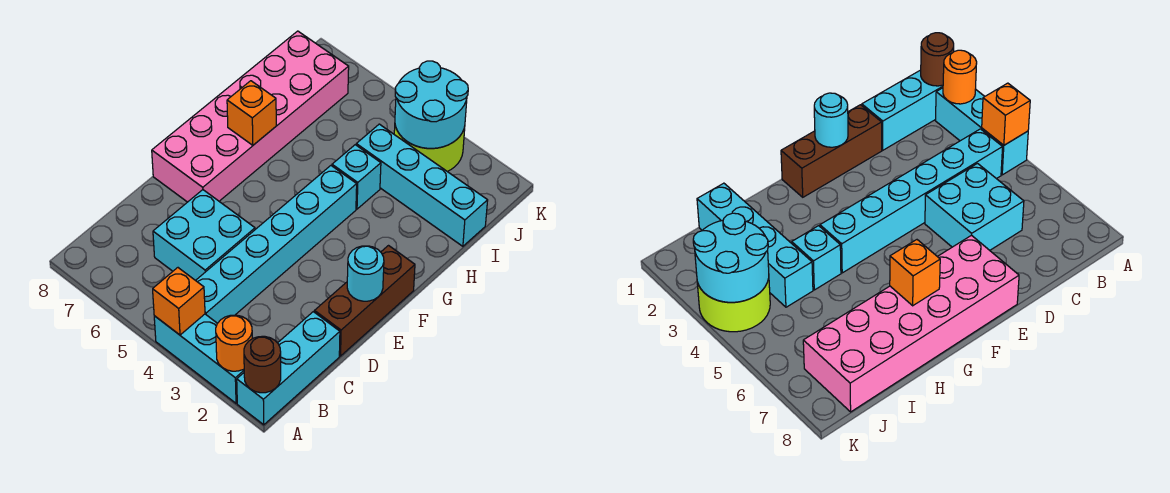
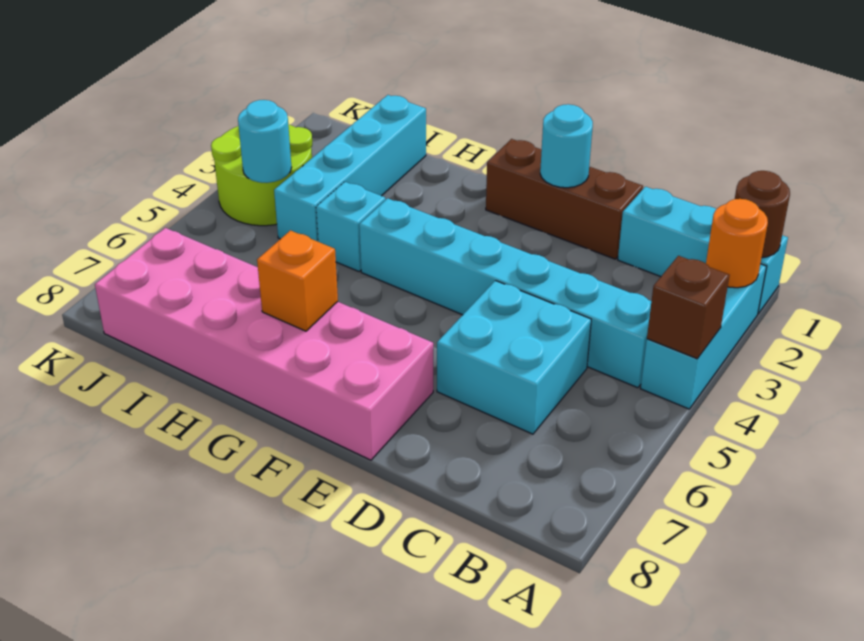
orange brick A4 level 2 -> brown brick A4 level 2
cyan round brick J3:K4 level 2 -> cyan round brick J4 level 2

